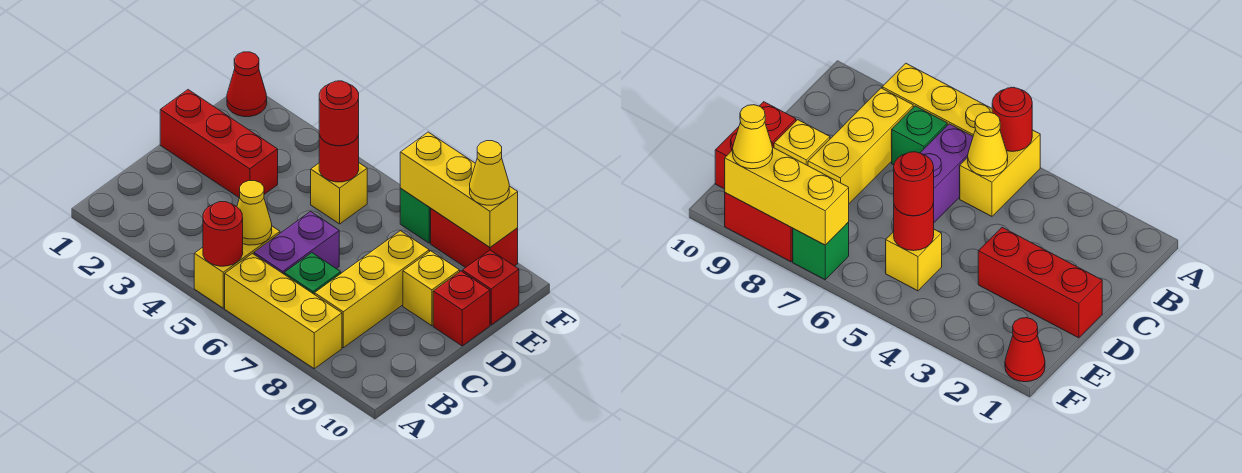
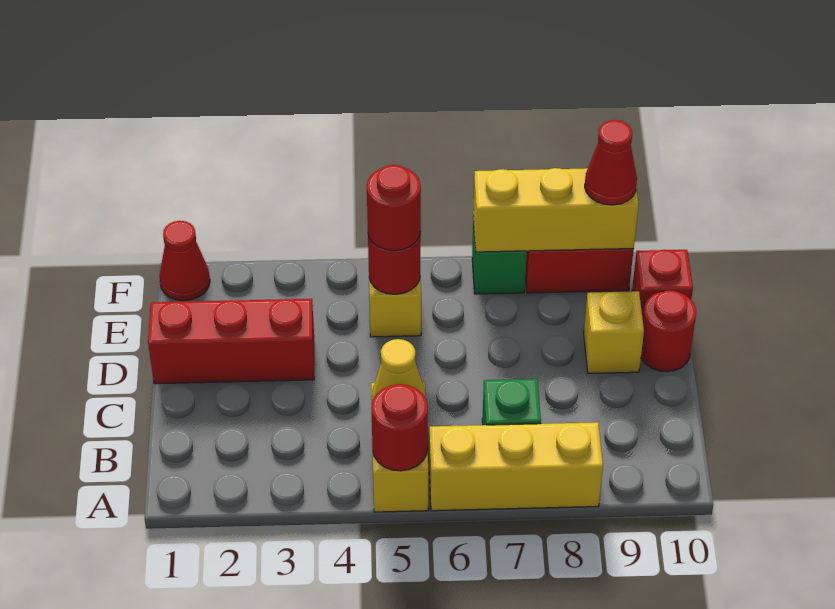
purple brick B6:C6 level 1 -> none
yellow brick B8:D8 level 1 -> none
red brick D10 level 1 -> red round brick D10 level 1
yellow cone F9 level 3 -> red cone F9 level 3

